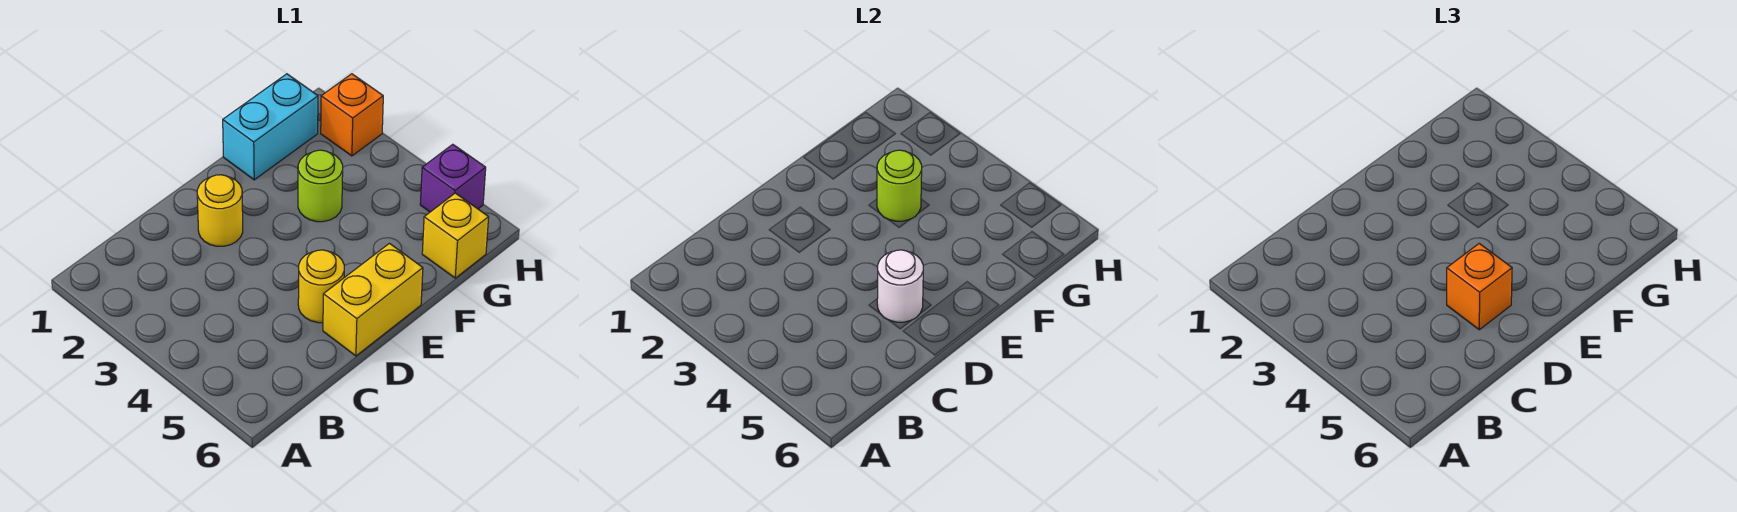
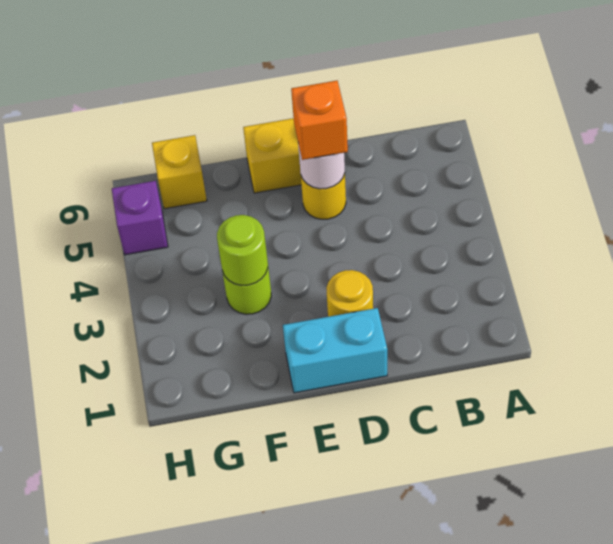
cyan brick F1:G1 level 1 -> cyan brick D1:E1 level 1
orange brick H2 level 1 -> none

